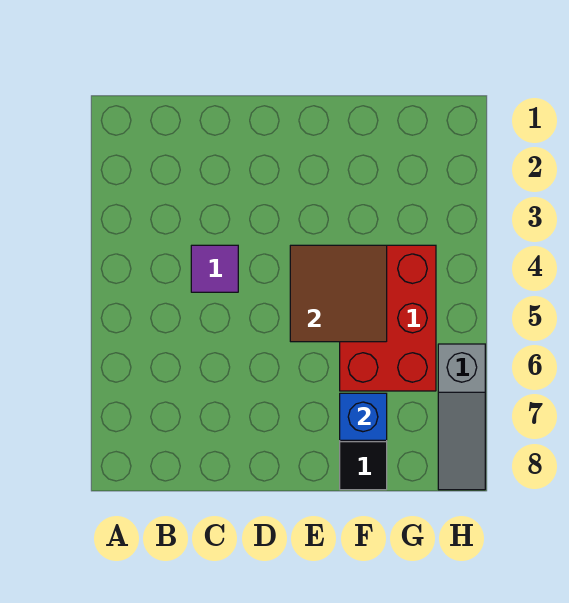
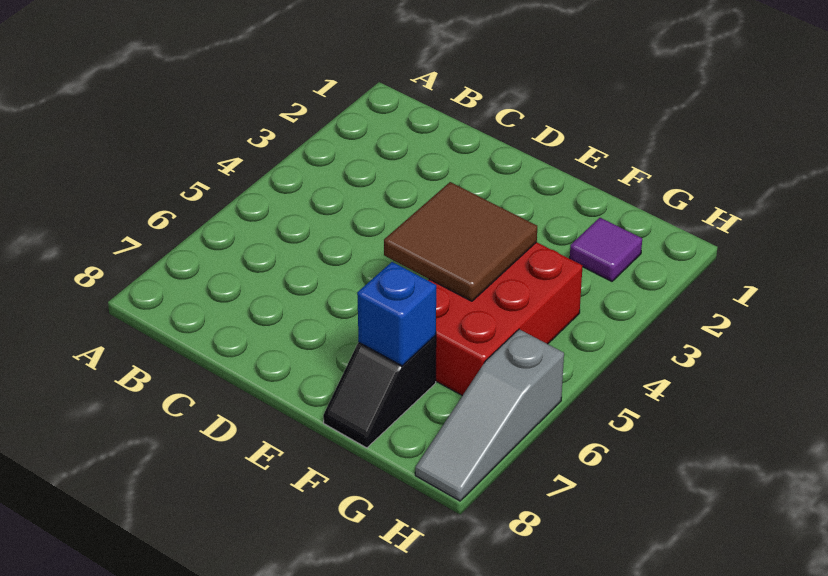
purple tile C4 level 1 -> purple tile G2 level 1

